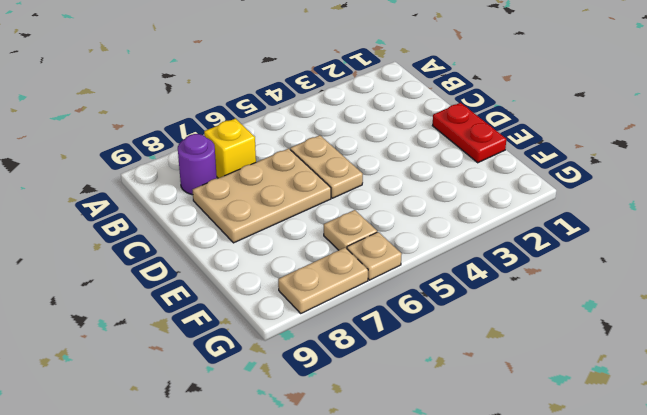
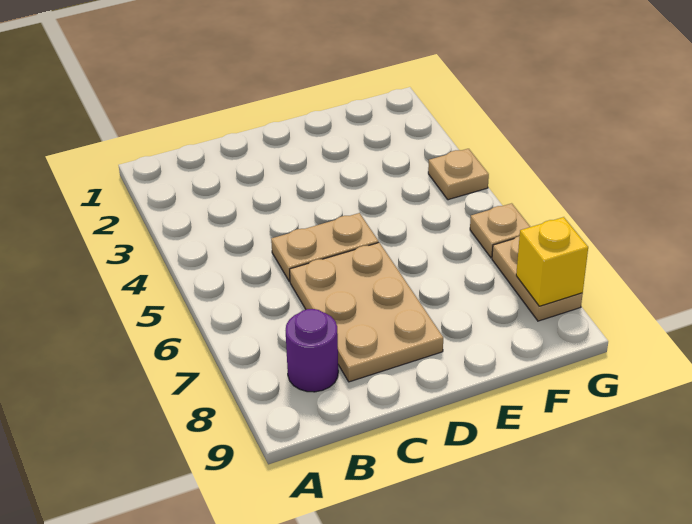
yellow brick B7 level 1 -> yellow brick G8 level 2
red plate D1:E1 level 1 -> none
tan plate F6 level 1 -> tan plate G4 level 1

